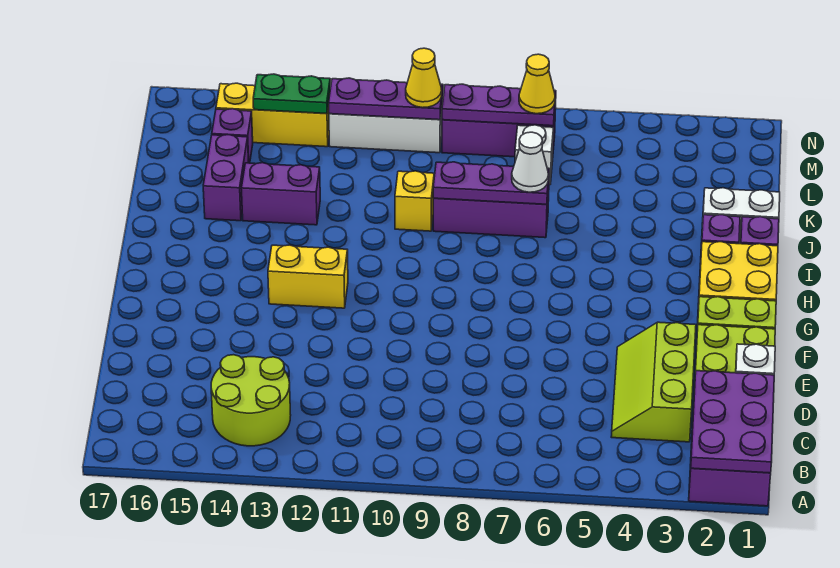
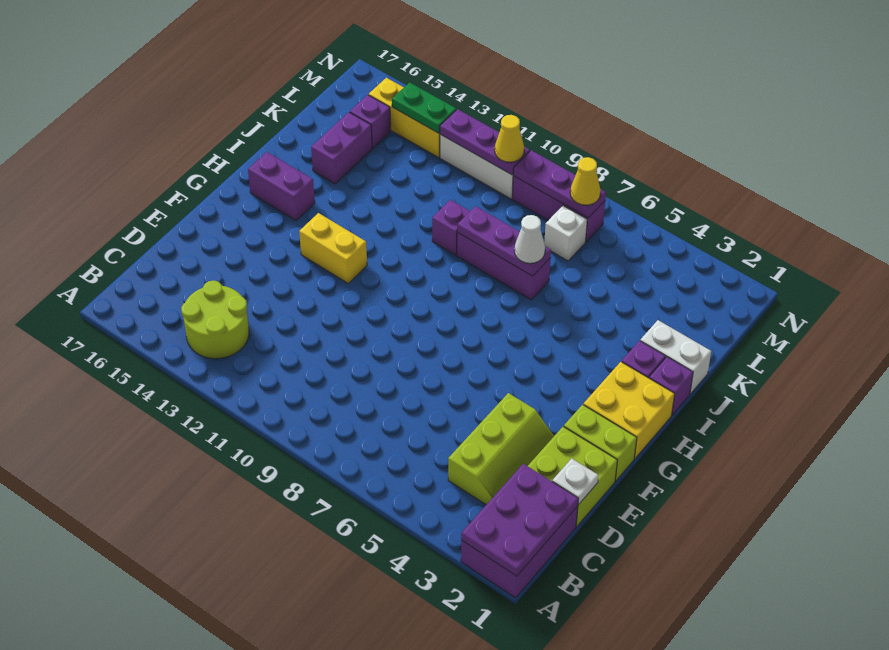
lime slope C3:E4 level 1 top 3 -> lime slope C3:E4 level 1 top 4
yellow brick J10 level 1 -> purple brick J10 level 1
purple brick J13:J14 level 1 -> purple brick H15:H16 level 1

